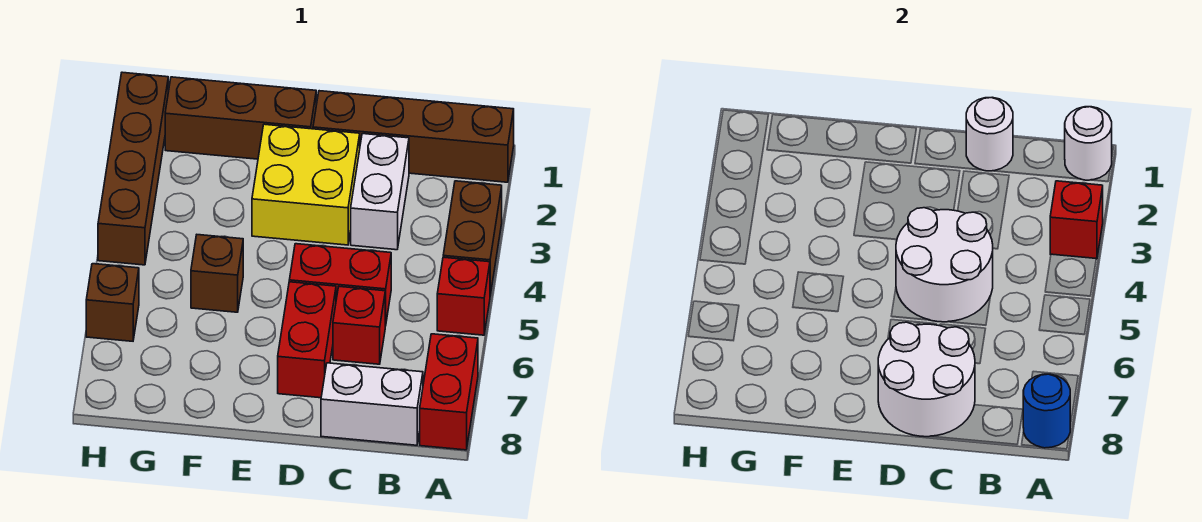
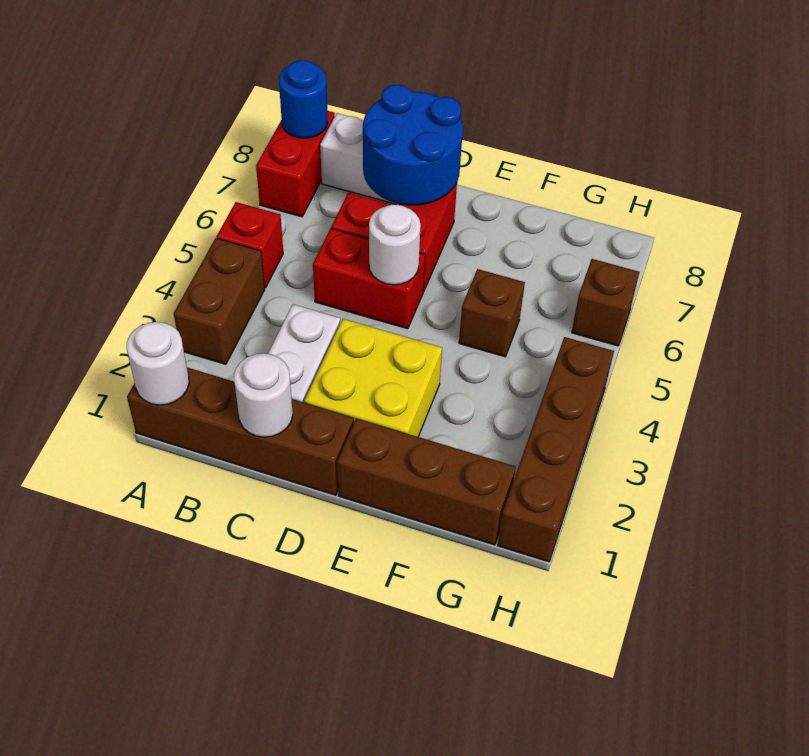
red brick A3 level 2 -> none
white round brick C4:D5 level 2 -> white round brick D5 level 2
white round brick C7:D8 level 2 -> blue round brick C7:D8 level 2

